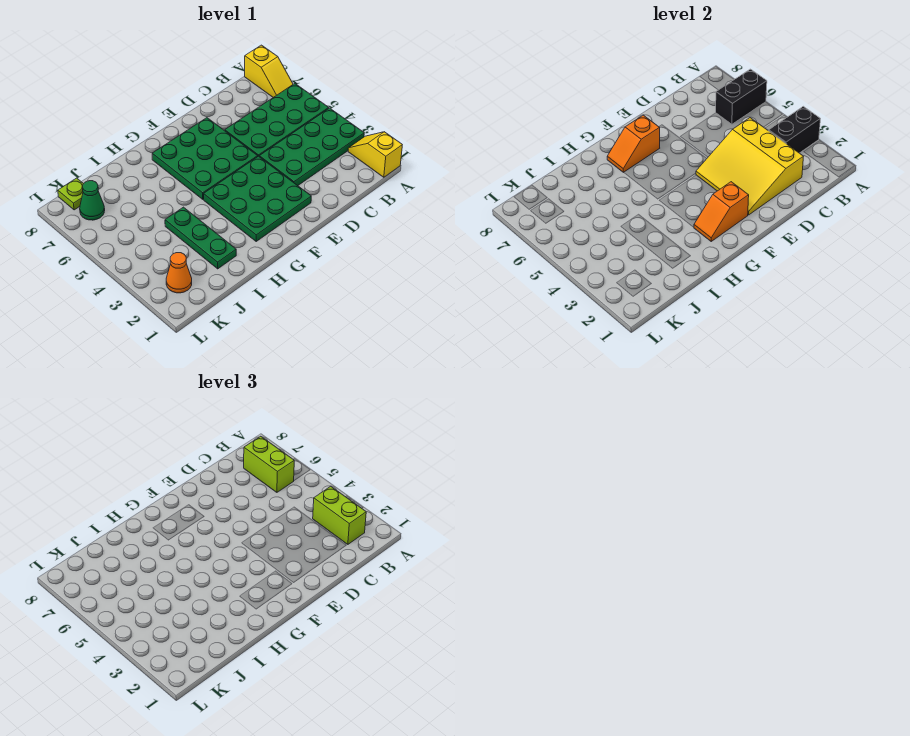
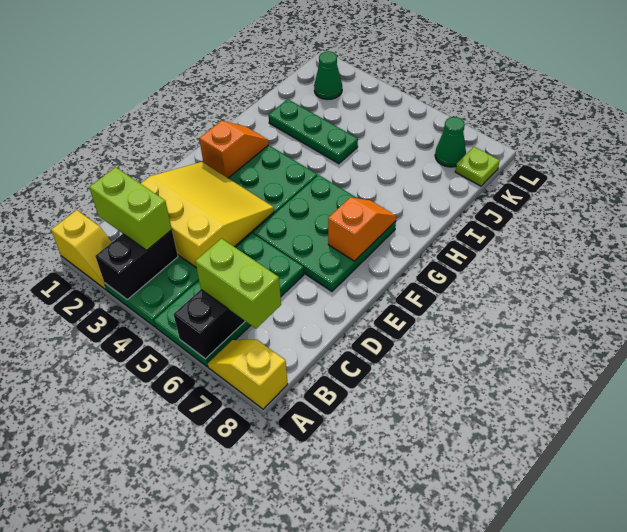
orange cone K2 level 1 -> green cone K2 level 1

